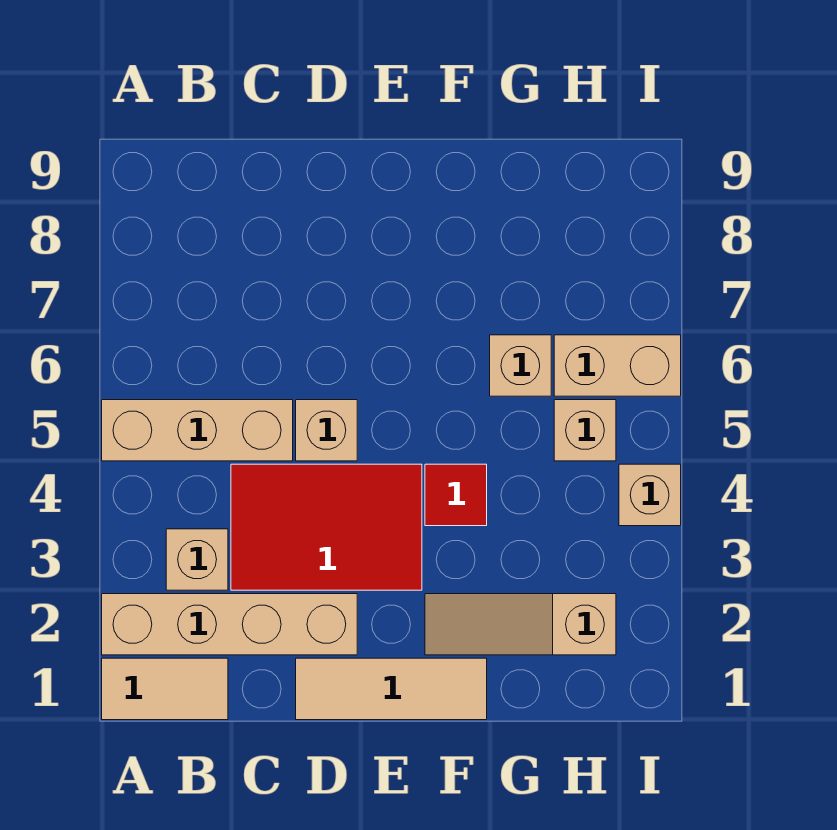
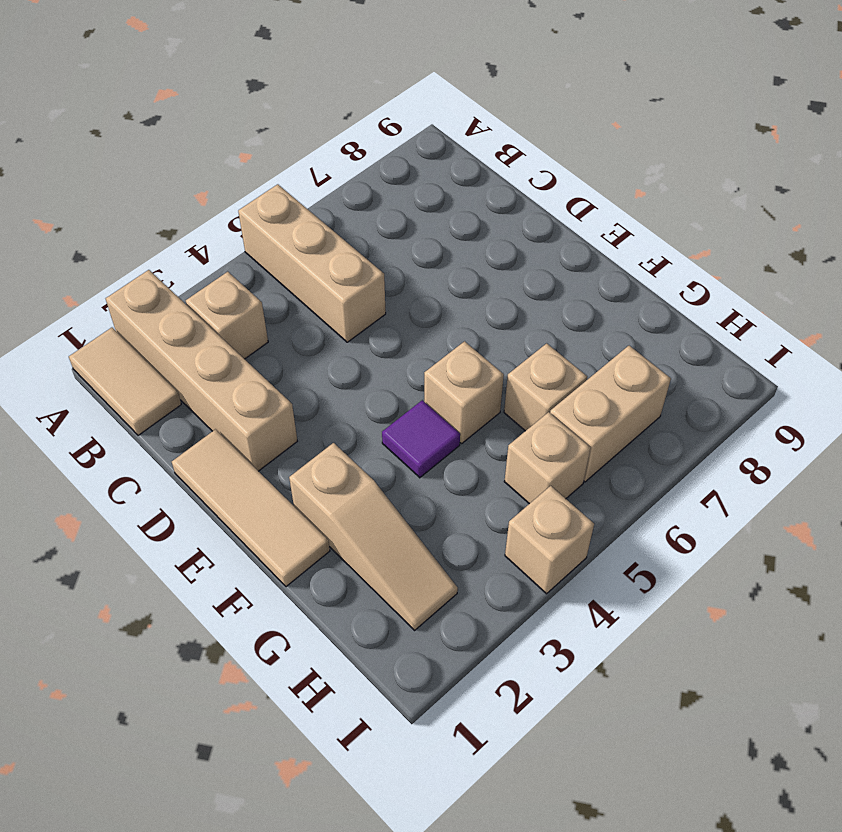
red tile C3:E4 level 1 -> none
tan brick D5 level 1 -> tan brick F5 level 1
tan slope F2:H2 level 1 top H -> tan slope F2:H2 level 1 top F
red tile F4 level 1 -> purple tile F4 level 1
tan brick H6:I6 level 1 -> tan brick H6:H7 level 1

